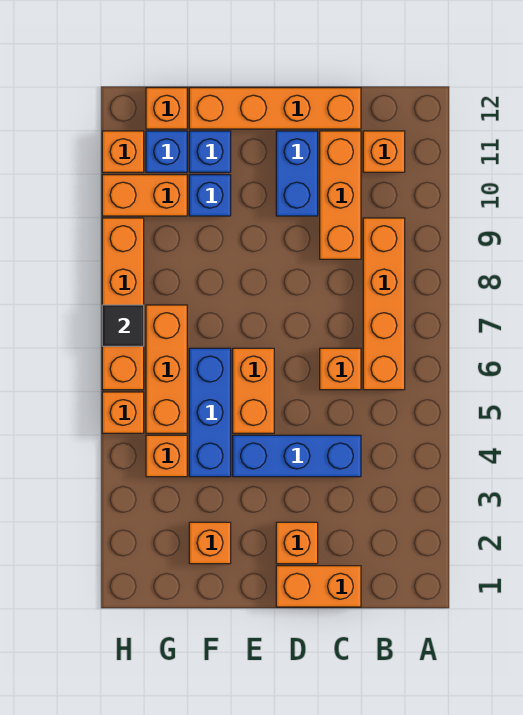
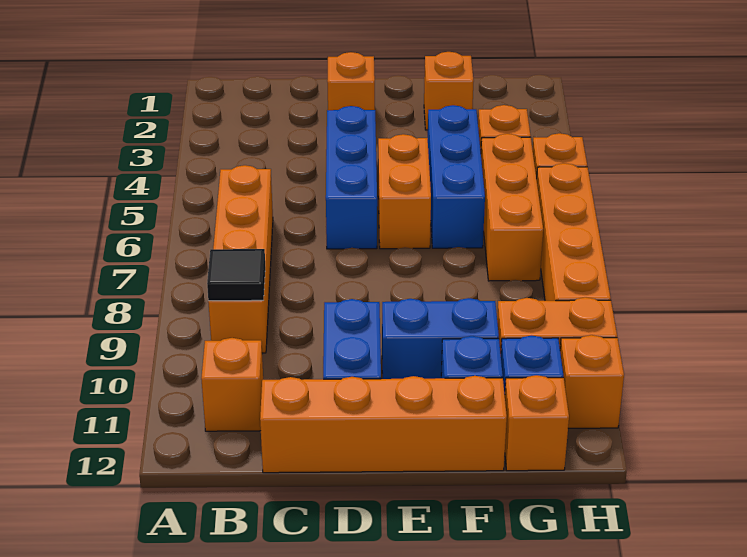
orange brick C1:D1 level 1 -> none
blue brick C4:E4 level 1 -> blue brick D4:D6 level 1
orange brick C6 level 1 -> none
orange brick C9:C11 level 1 -> none
blue brick F10 level 1 -> blue brick E10:F10 level 1
black tile H7 level 2 -> black tile B9 level 2

